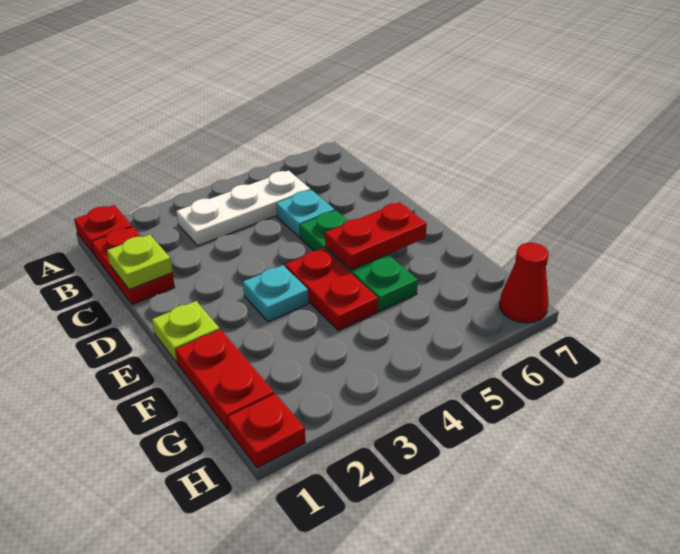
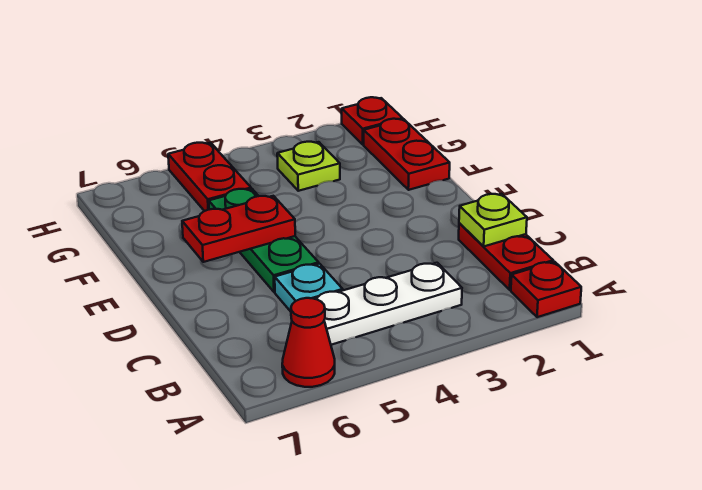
lime plate E1 level 1 -> lime plate G3 level 1
cyan plate E3 level 1 -> none
red plate E4:F4 level 1 -> red plate G5:H5 level 1
red cone H7 level 1 -> red cone A6 level 1

